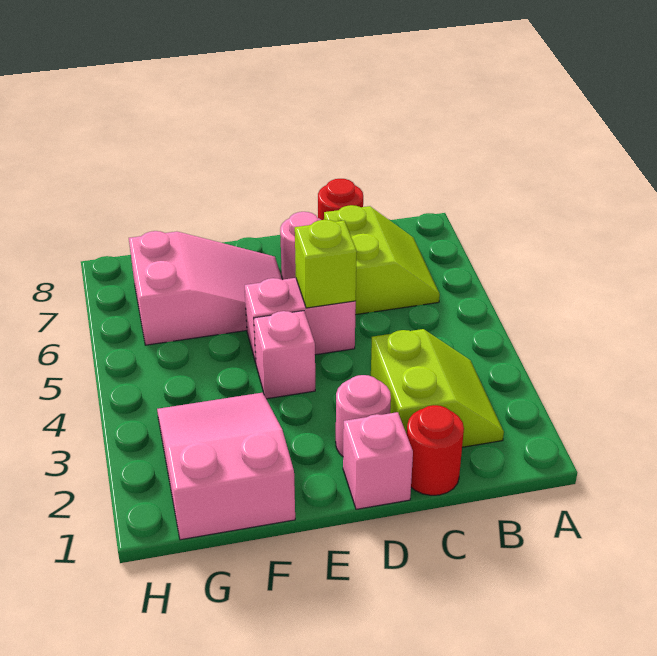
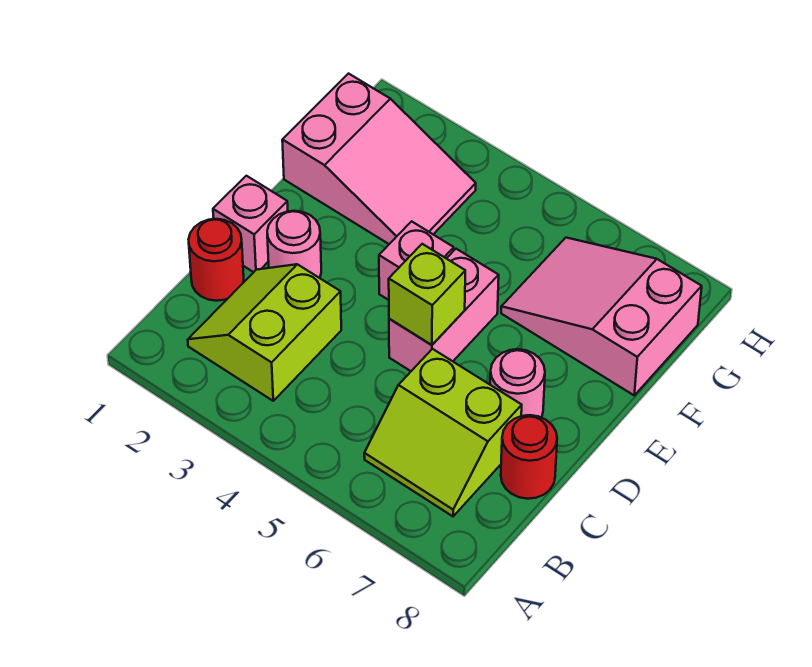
lime slope B2:C3 level 1 top C -> lime slope B2:C3 level 1 top 3
pink slope E6:G7 level 1 top G -> pink slope F6:G8 level 1 top 8

